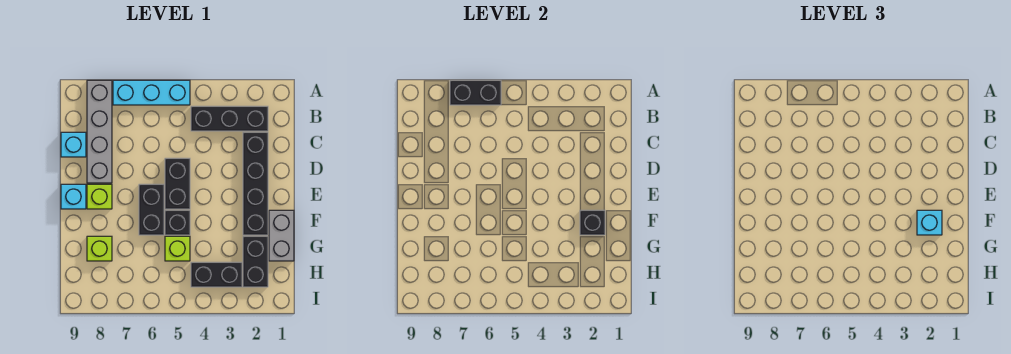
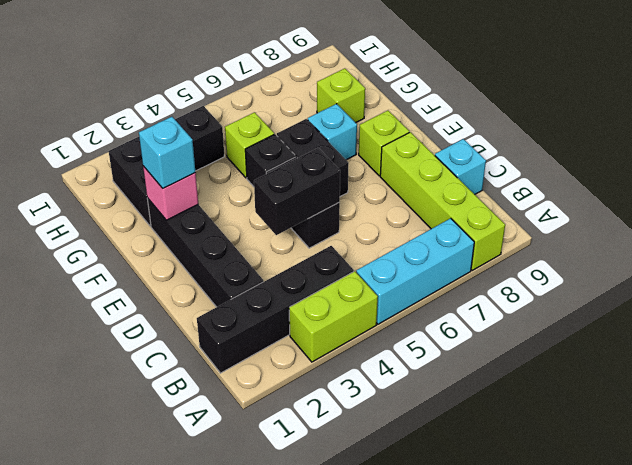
none -> lime brick A3:A4 level 1
black brick A6:A7 level 2 -> black brick D4:D5 level 2
grey brick A8:D8 level 1 -> lime brick A8:D8 level 1
black brick B2:B4 level 1 -> black brick B1:B4 level 1
cyan brick E9 level 1 -> cyan brick F7 level 1
grey brick F1:G1 level 1 -> none
black brick F2 level 2 -> pink brick F2 level 2

